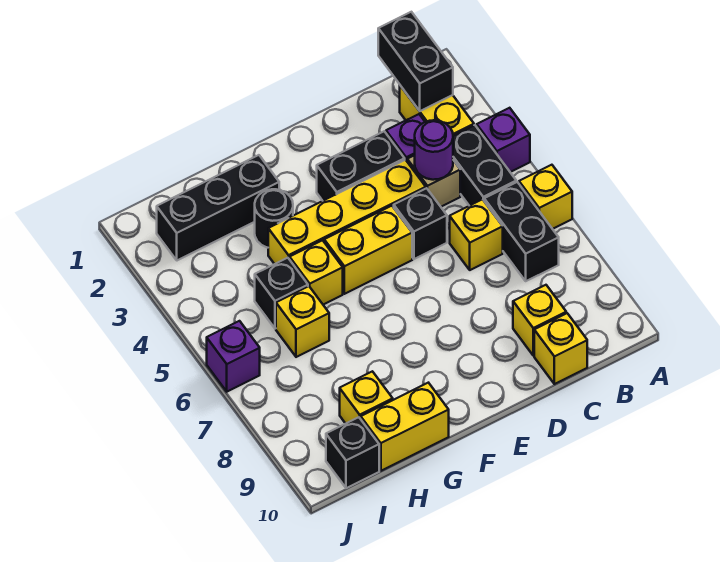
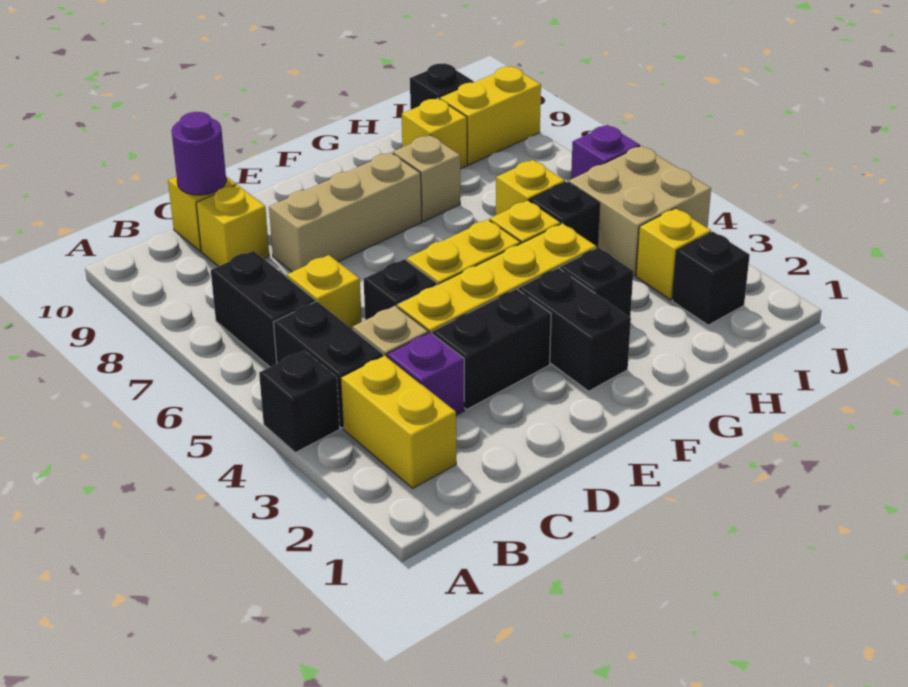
purple brick A4 level 1 -> black brick A4 level 1
yellow brick A6 level 1 -> yellow brick I3 level 1
black brick B1:B2 level 2 -> black brick F2:F3 level 1
purple round brick C4 level 2 -> purple round brick C10 level 2
none -> tan brick D8:F8 level 1
black brick G2:I2 level 1 -> black brick I2 level 1
black round brick G3 level 1 -> black brick G3 level 1
none -> tan brick G8 level 1
yellow brick G10:H10 level 1 -> yellow brick I9:J9 level 1
none -> tan brick I4:J5 level 1

